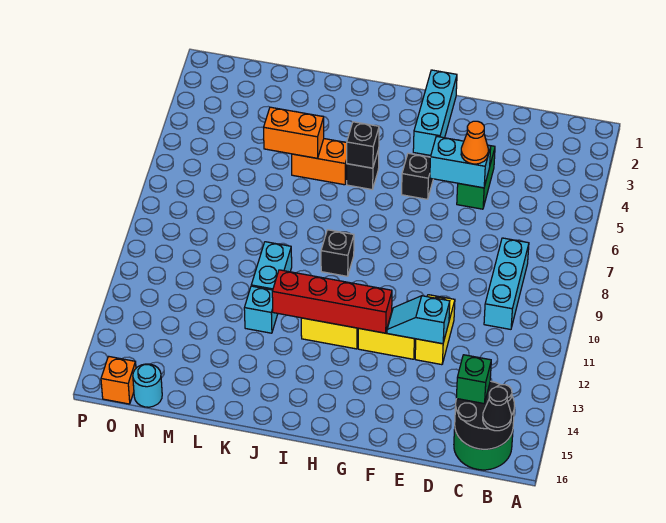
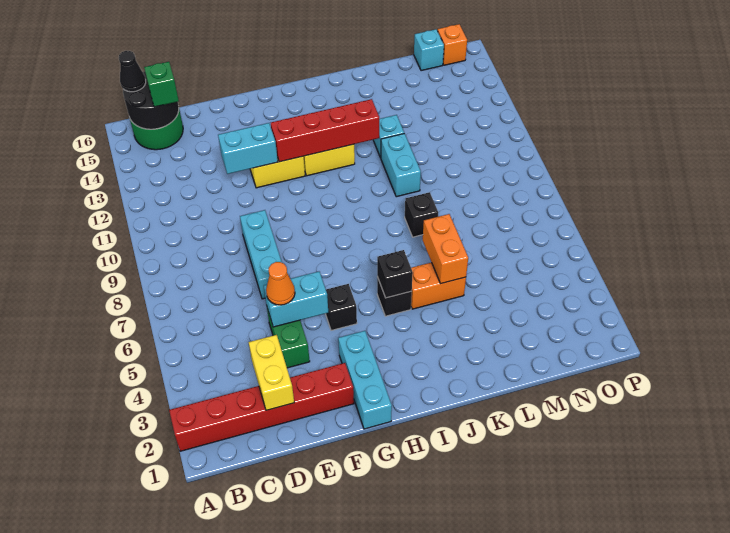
none -> red brick A2:F2 level 1
cyan brick C8:C10 level 1 -> cyan brick E7:E9 level 1
yellow brick E11:E12 level 1 -> yellow brick D2:D3 level 2
cyan slope E12:F12 level 2 top E -> cyan brick E12:F12 level 2
black brick I9 level 1 -> black brick K8 level 1
orange brick K5:L5 level 2 -> orange brick K5:K6 level 2
cyan round brick N16 level 1 -> cyan brick N16 level 1

